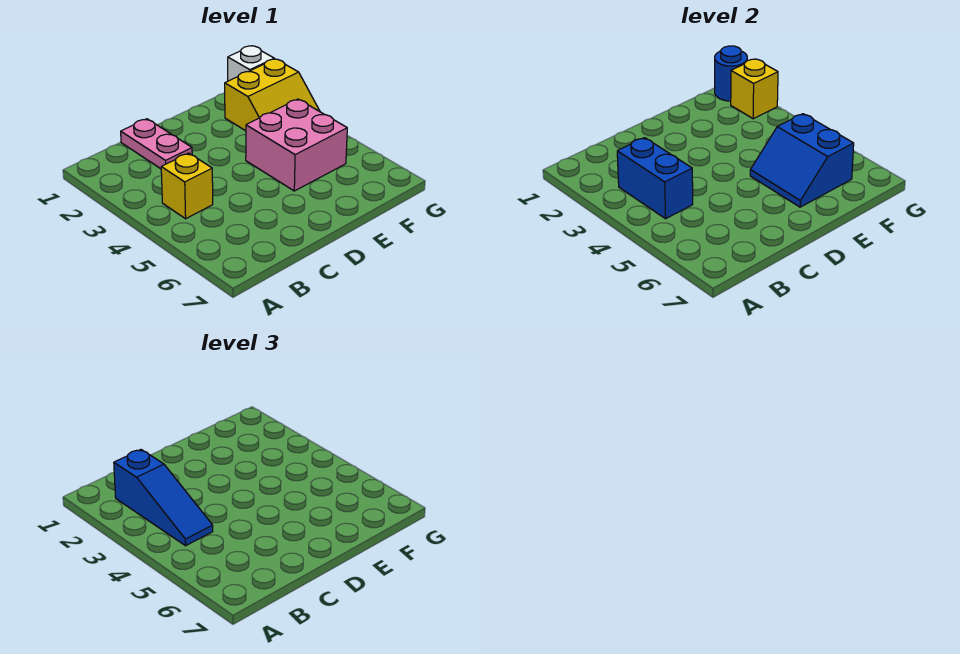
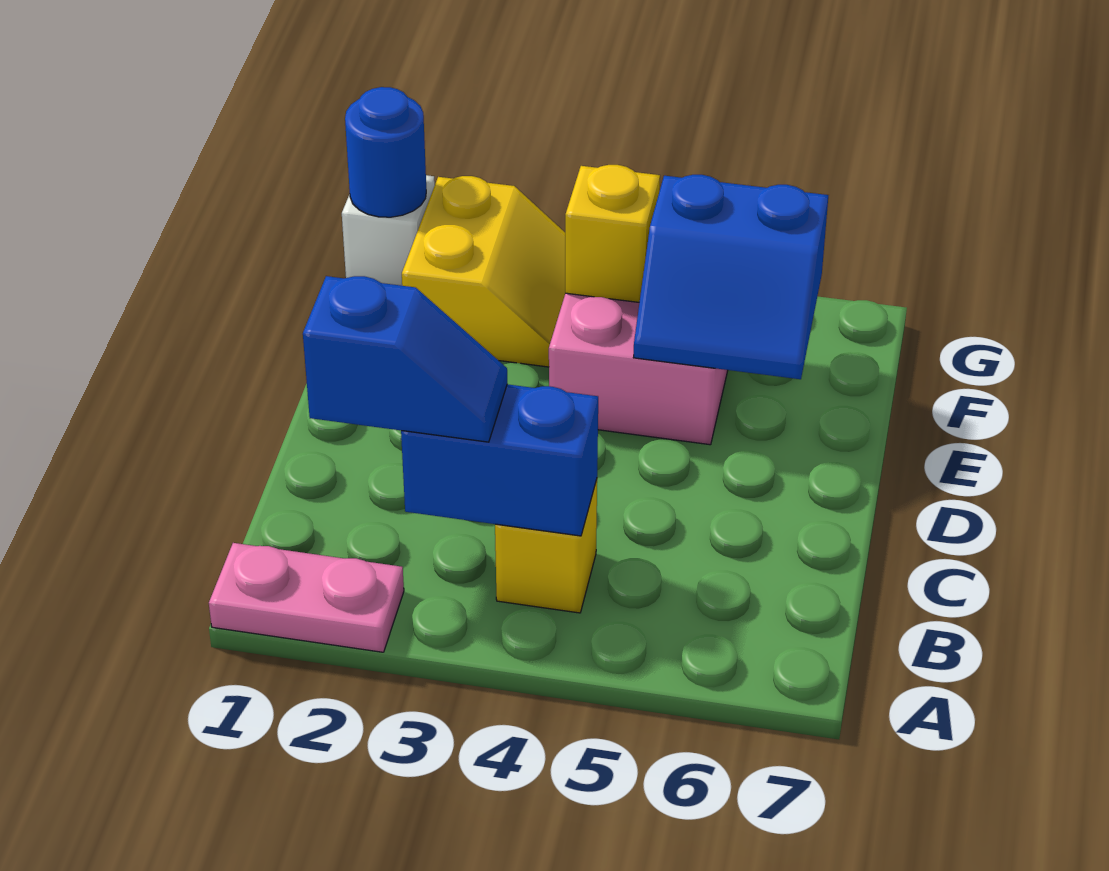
blue slope B2:B4 level 3 top 2 -> blue slope B2:B3 level 3 top 2
pink plate C1:C2 level 1 -> pink plate A1:A2 level 1
yellow brick G2 level 2 -> yellow brick F4 level 2

